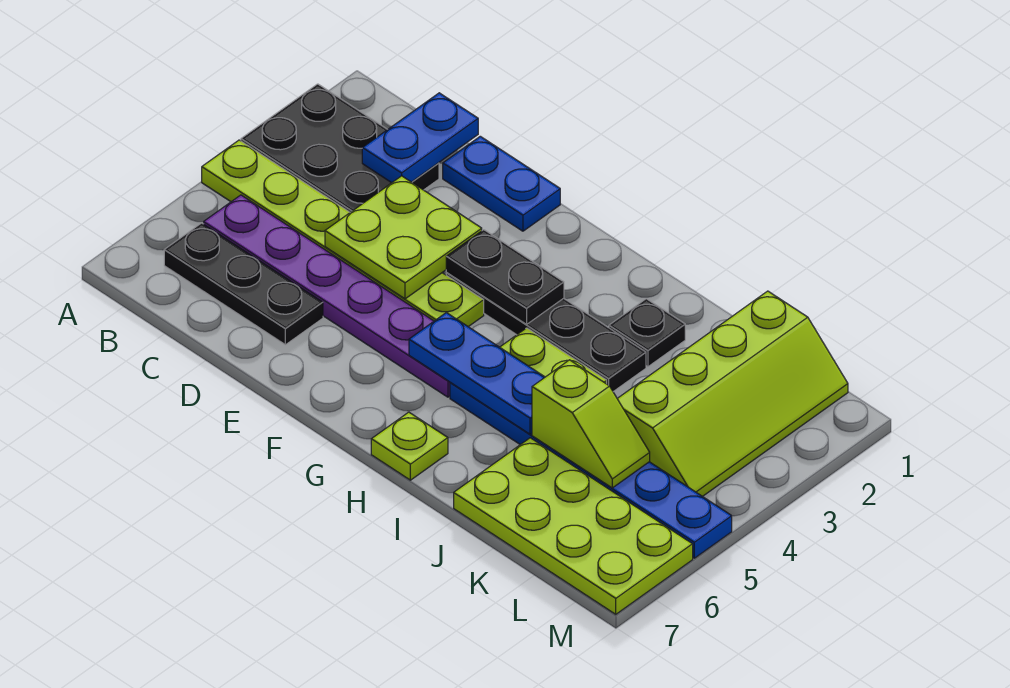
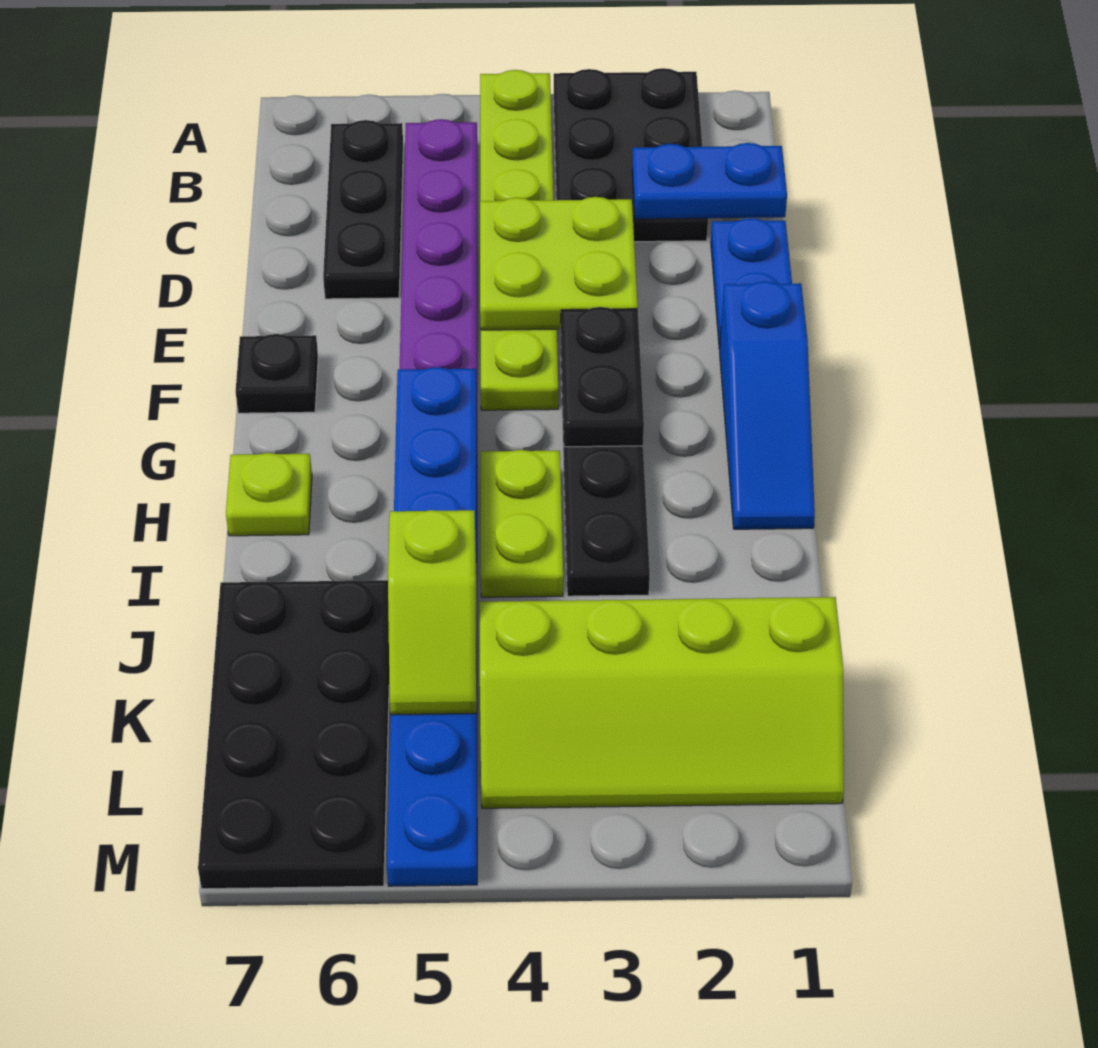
none -> blue slope F1:H1 level 1 top F
black plate I2 level 1 -> black plate F7 level 1
lime plate J6:M7 level 1 -> black plate J6:M7 level 1

